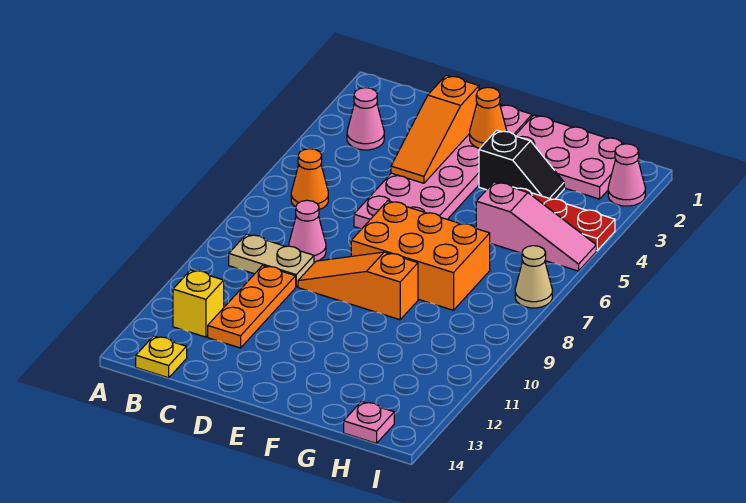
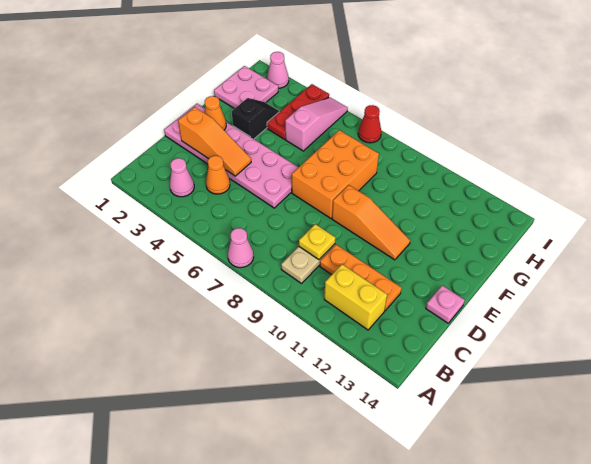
orange cone B6 level 1 -> orange cone C4 level 1
yellow brick B12 level 1 -> yellow brick B11:B12 level 1
yellow plate B14 level 1 -> yellow plate C9 level 2
pink cone C8 level 1 -> pink cone A7 level 1
orange slope D9:F9 level 1 top F -> orange slope E9:E11 level 1 top 9
pink plate F1:H2 level 1 -> pink plate G1:H2 level 1
pink plate H14 level 1 -> pink plate D14 level 1
tan cone I7 level 1 -> red cone I7 level 1

